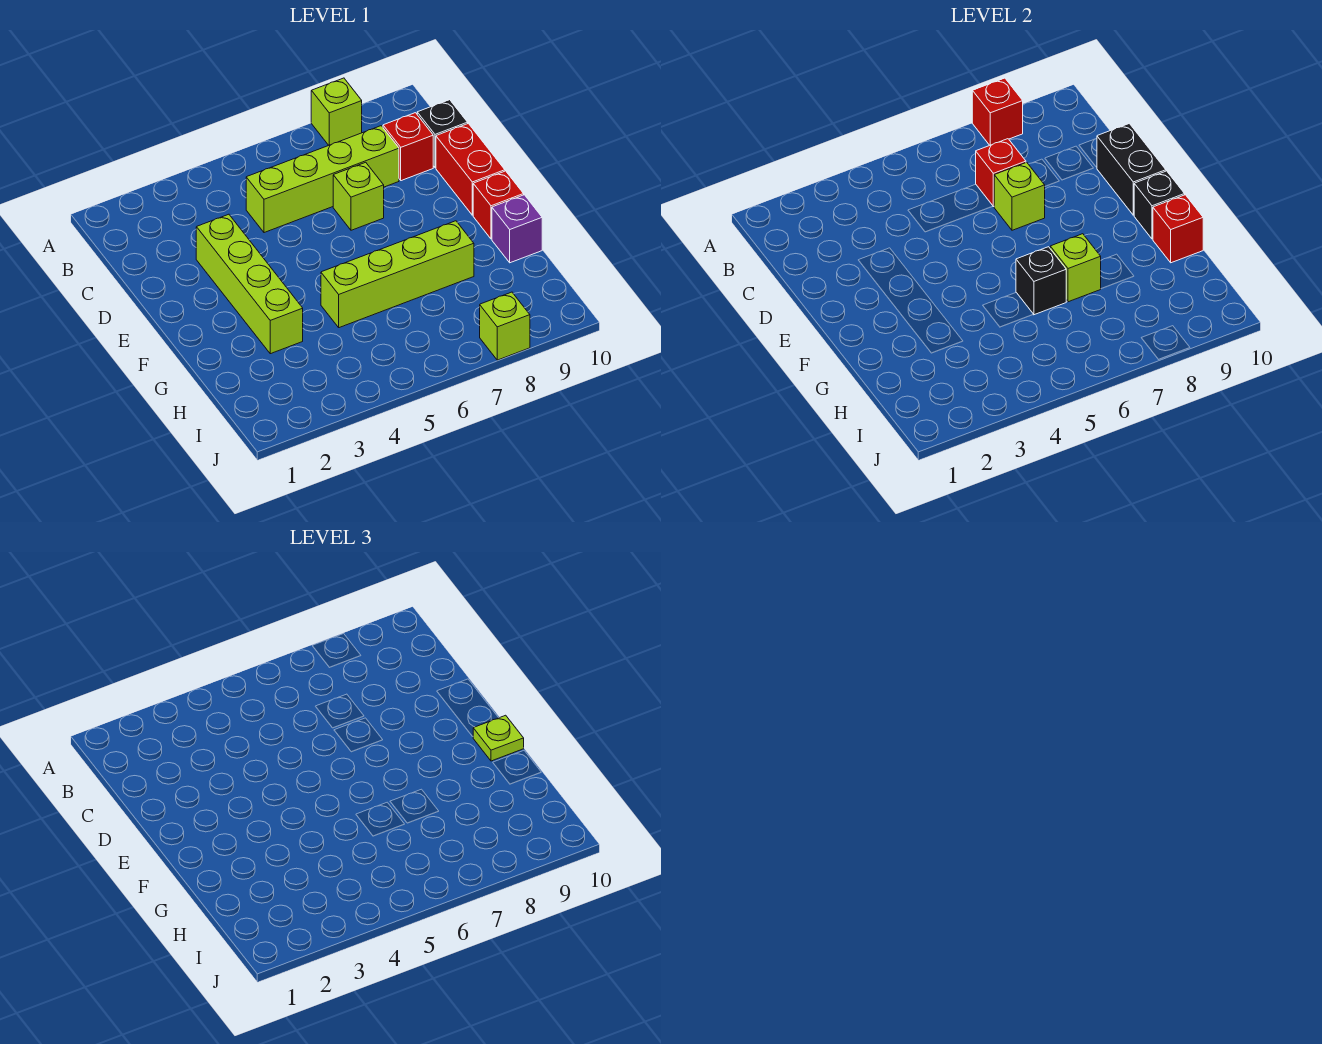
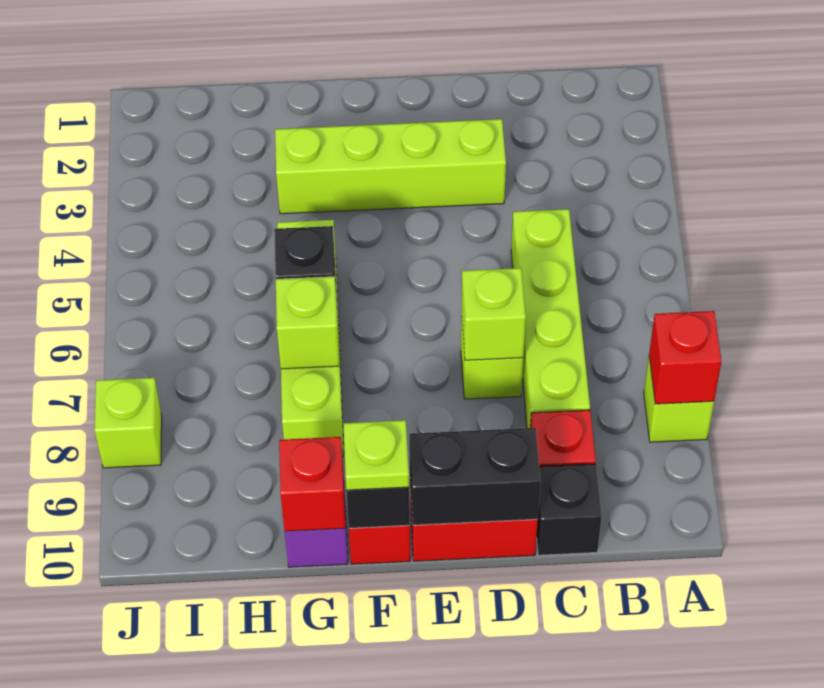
red brick C7 level 2 -> none

